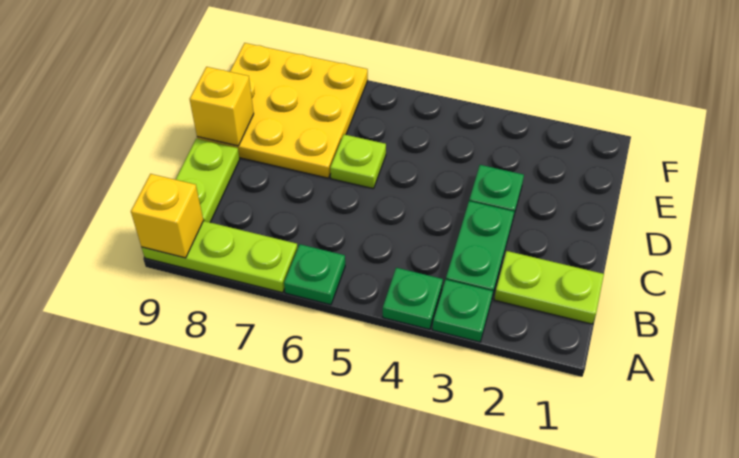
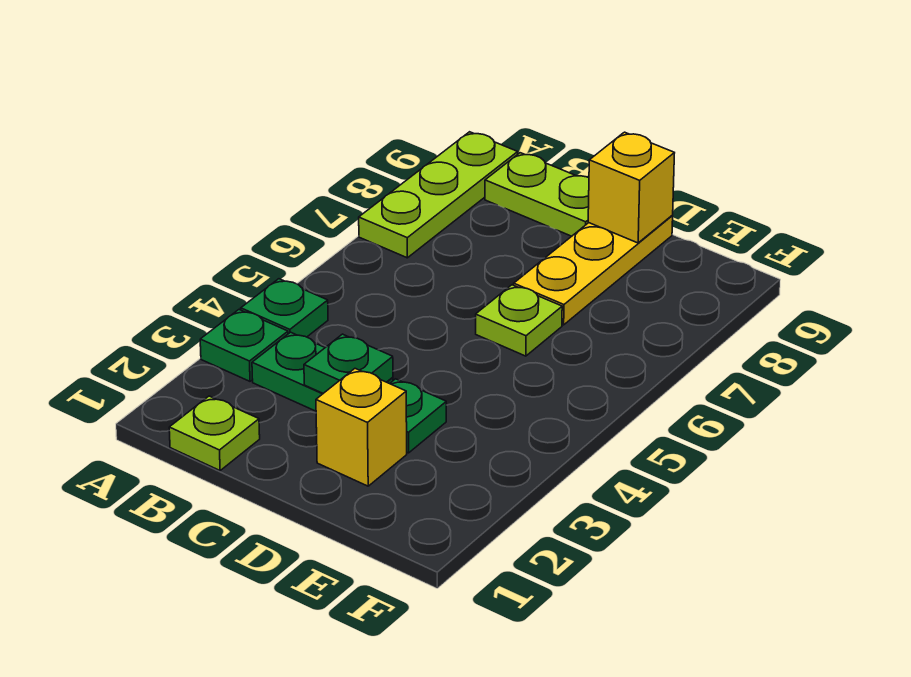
green plate A6 level 1 -> green plate C3 level 2
yellow brick A9 level 2 -> yellow brick D2 level 1
lime plate B1:B2 level 1 -> lime plate B1 level 1
yellow plate D7:F9 level 1 -> yellow plate D7:D9 level 1

